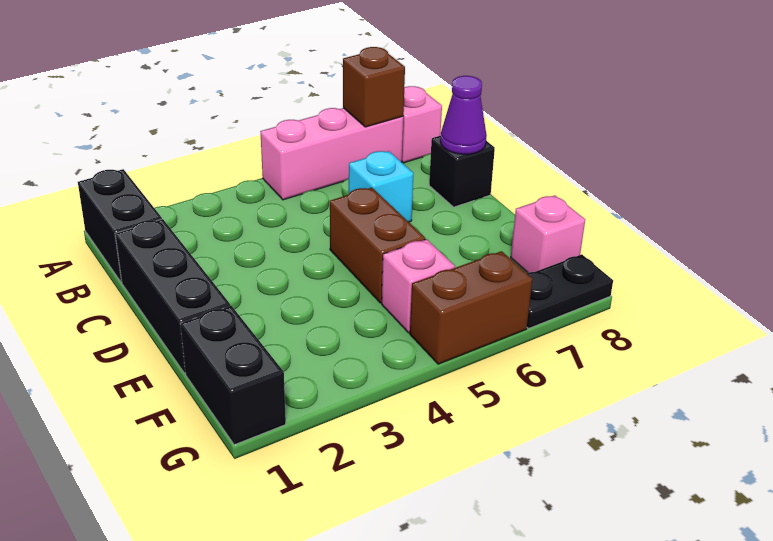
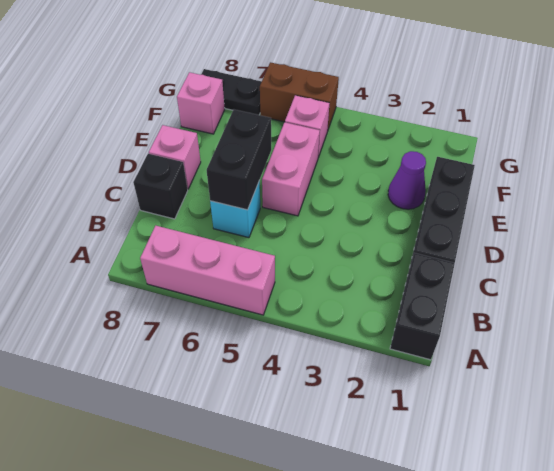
brown brick A7 level 2 -> none
pink brick A8 level 1 -> pink brick D8 level 1
purple cone C8 level 2 -> purple cone E2 level 1
brown brick D5:E5 level 1 -> pink brick D5:E5 level 1
black brick F1:G1 level 1 -> black brick C6:D6 level 2

